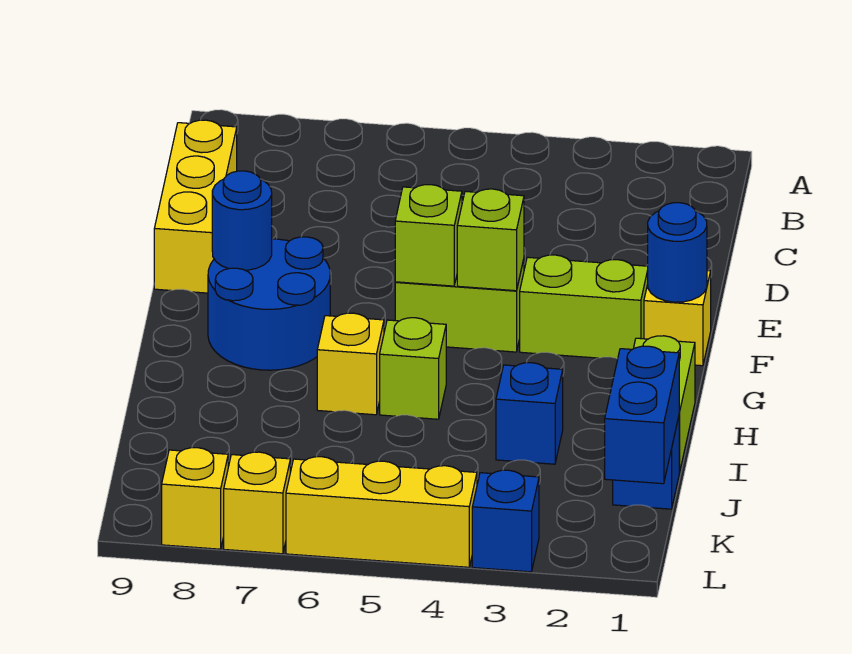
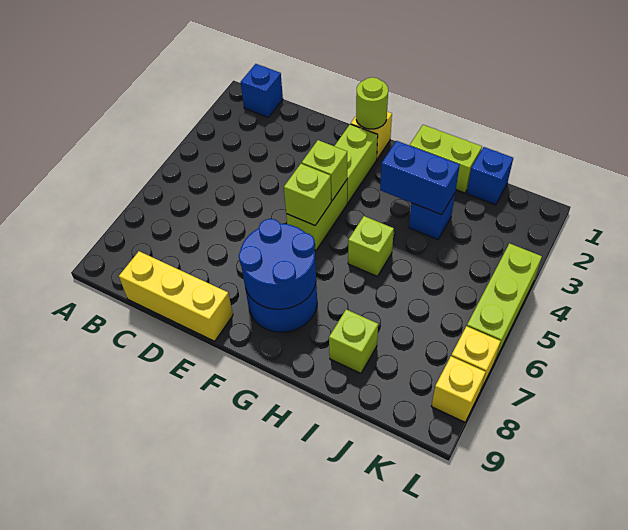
blue round brick F1 level 2 -> lime round brick F1 level 2
blue round brick F8 level 2 -> blue round brick F7:G8 level 2
yellow brick H6 level 1 -> none
none -> lime brick I8 level 1
blue brick J1:K1 level 2 -> blue brick H3:I3 level 2
blue brick L3 level 1 -> blue brick B1 level 1
yellow brick L4:L6 level 1 -> lime brick L4:L6 level 1

